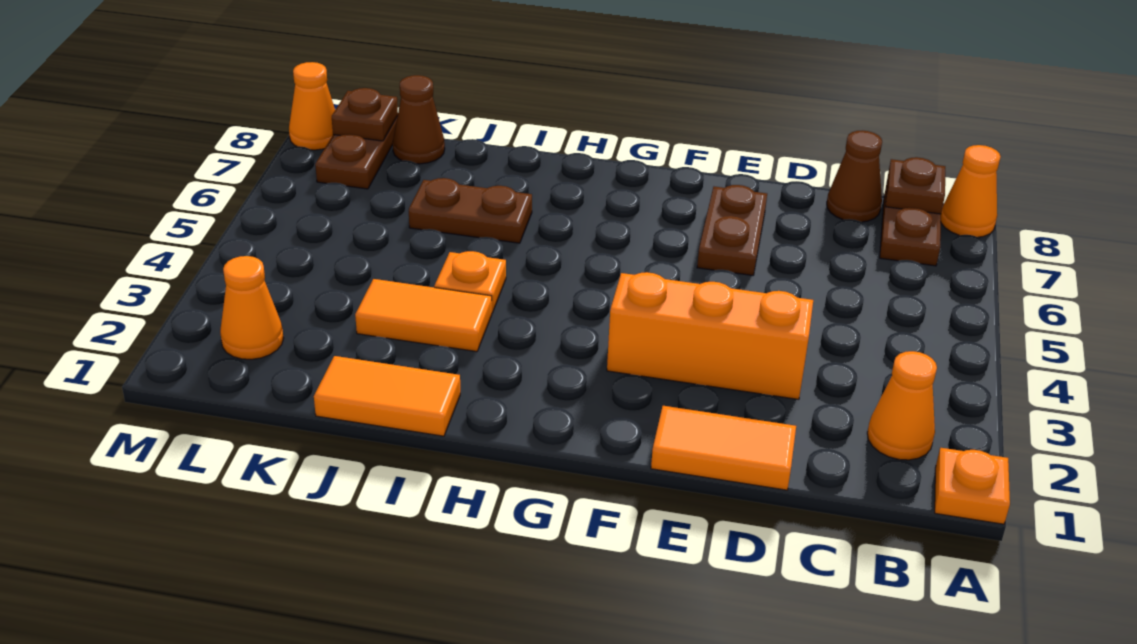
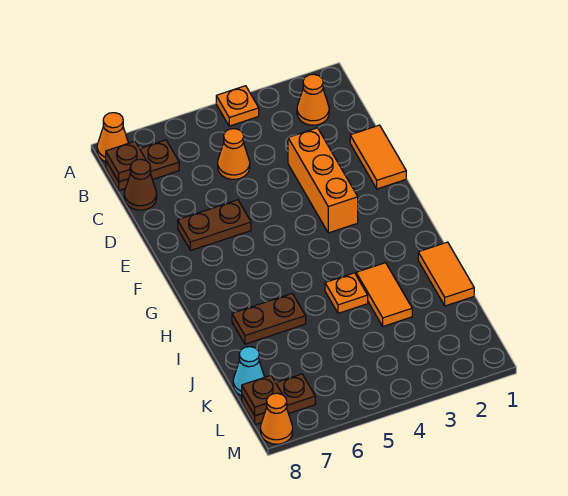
orange plate A1 level 1 -> orange plate A4 level 1
brown plate I6:J6 level 1 -> brown plate I6:I7 level 1
brown cone K8 level 1 -> cyan cone K8 level 1
orange cone L2 level 1 -> orange cone C5 level 1

